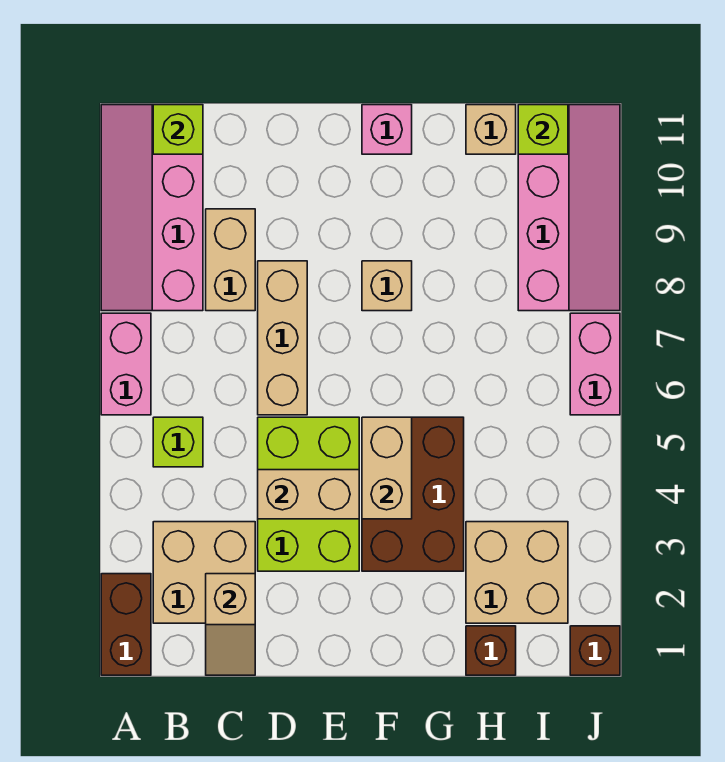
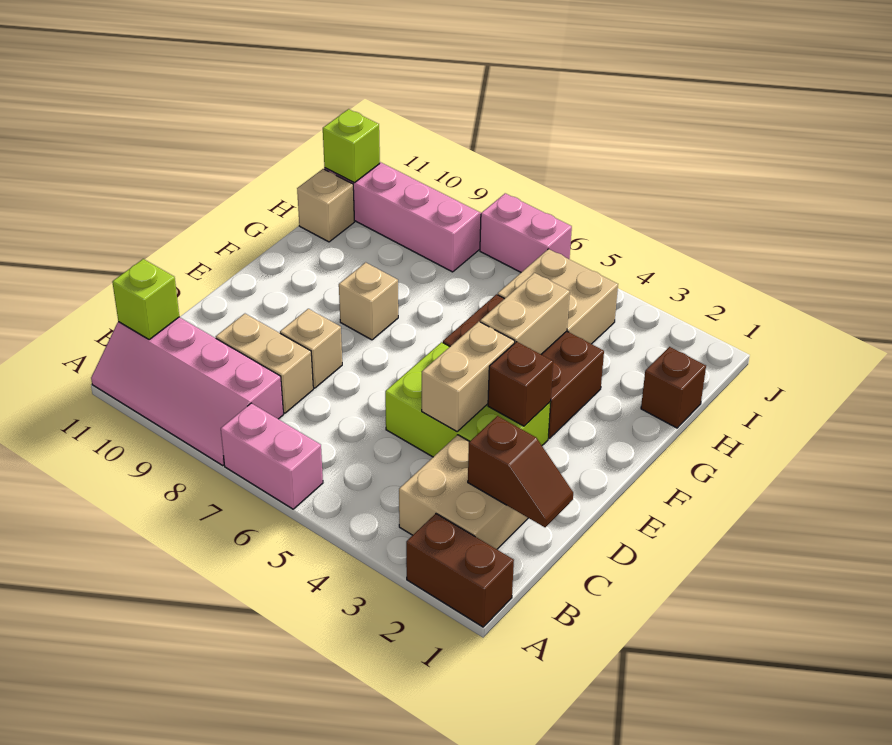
lime brick B5 level 1 -> none
tan slope C1:C2 level 2 top 2 -> brown slope C1:C2 level 2 top 2
tan brick D6:D8 level 1 -> tan brick D8 level 1
tan brick F4:F5 level 2 -> tan brick F4:G4 level 2
pink brick F11 level 1 -> none
tan brick H2:I3 level 1 -> tan brick H4:I5 level 1
brown brick J1 level 1 -> brown brick E3 level 2

